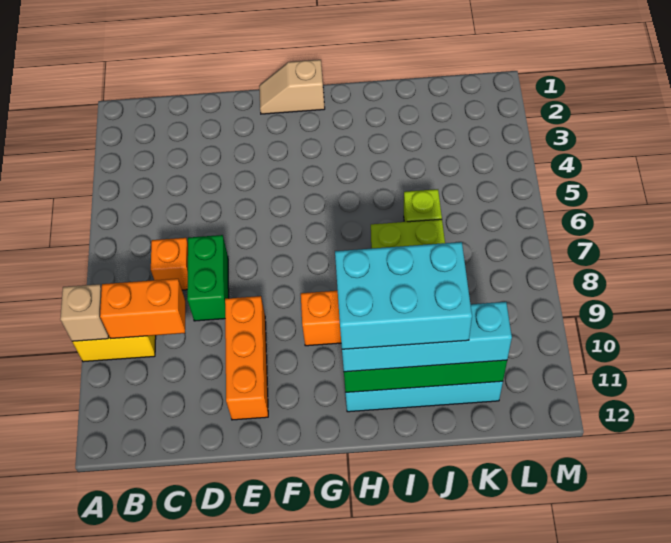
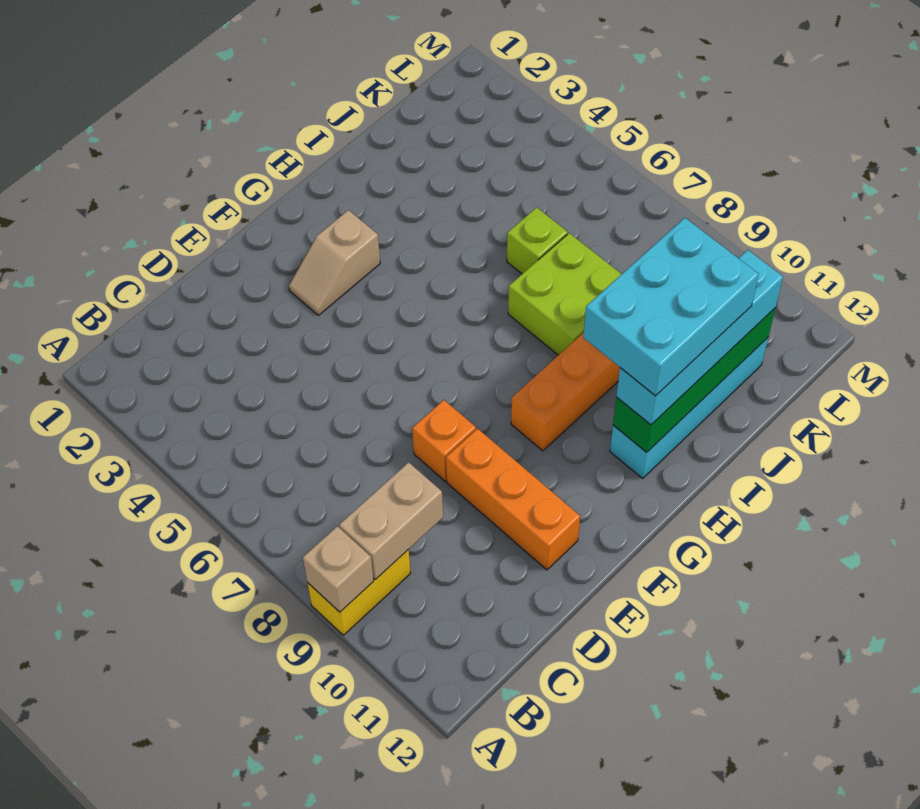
orange brick B9:C9 level 2 -> tan brick B9:C9 level 2
orange brick C7 level 1 -> orange brick E8 level 1
green brick D7:D8 level 1 -> none
tan slope F1:G1 level 1 top G -> tan slope F3:G3 level 1 top G

